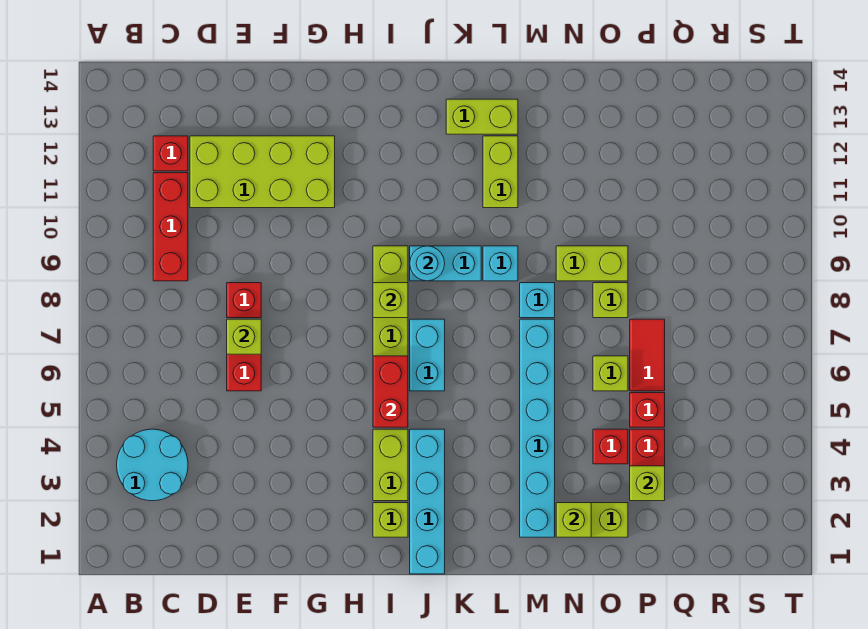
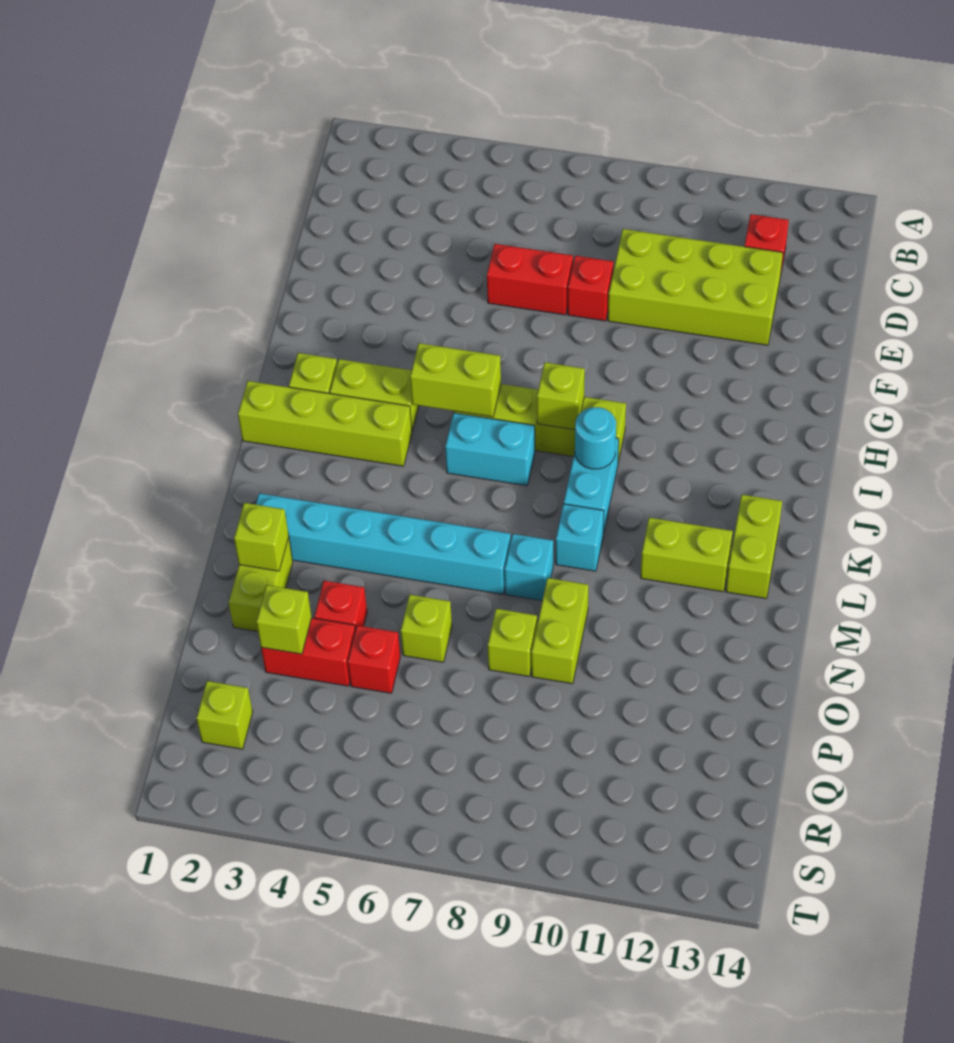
cyan round brick B3:C4 level 1 -> none
red brick C9:C11 level 1 -> none
lime brick D11:G12 level 1 -> lime brick D9:E12 level 1
lime brick E7 level 2 -> lime brick R2 level 1
red brick I5:I6 level 2 -> lime brick I5:I6 level 2
cyan brick J1:J4 level 1 -> lime brick J1:J4 level 1
red tile P6:P7 level 1 -> none

